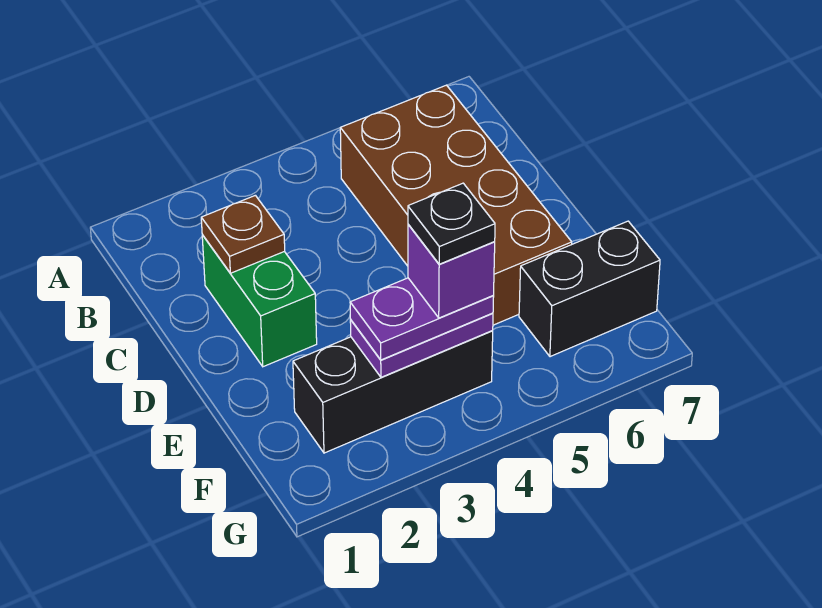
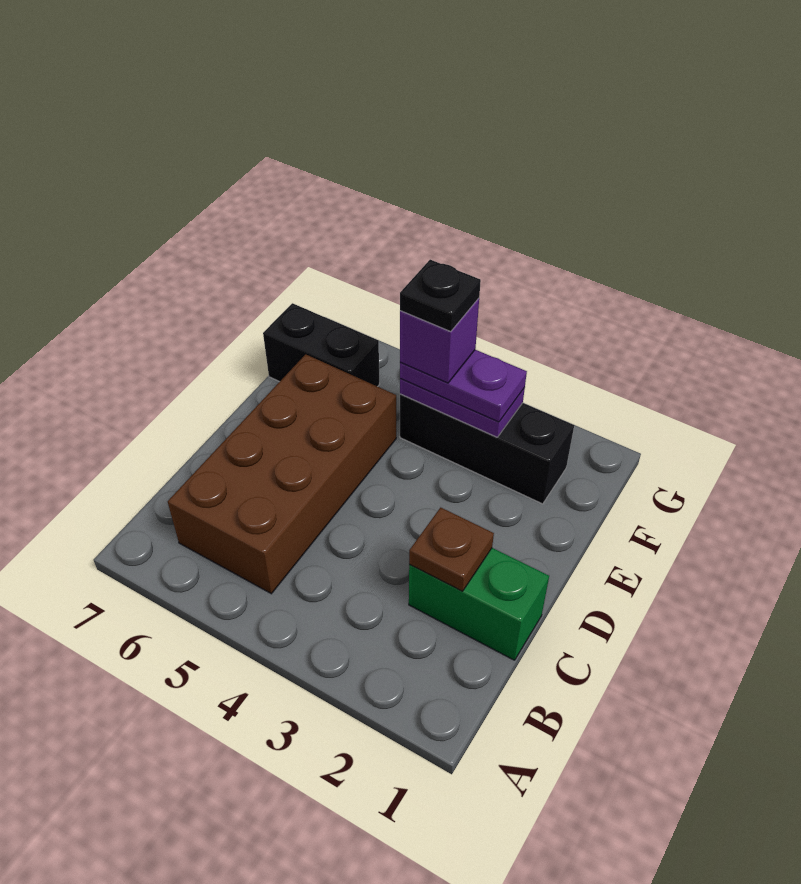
green brick C2:D2 level 1 -> green brick C1:C2 level 1

